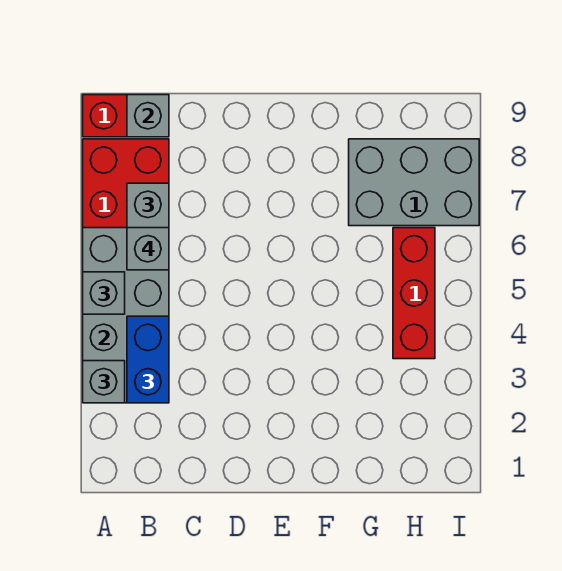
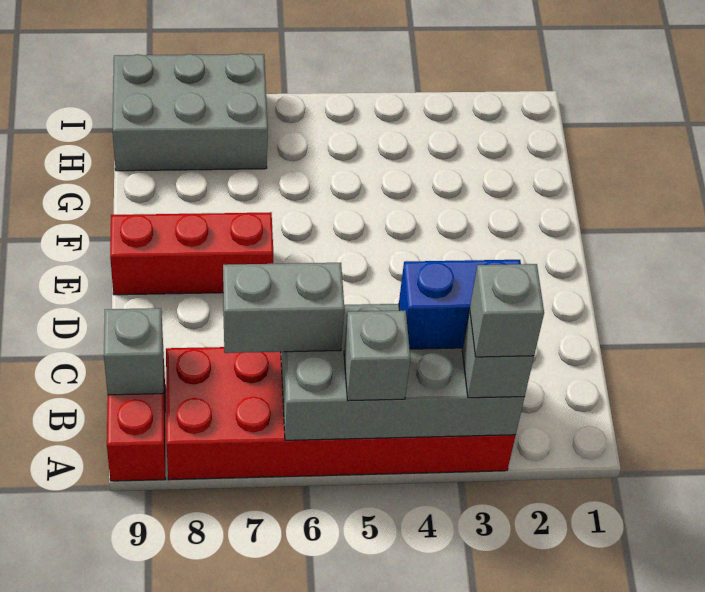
grey brick B6 level 4 -> grey brick A3 level 4
grey brick G7:I8 level 1 -> grey brick H7:I9 level 1
red brick H4:H6 level 1 -> red brick E7:E9 level 1

